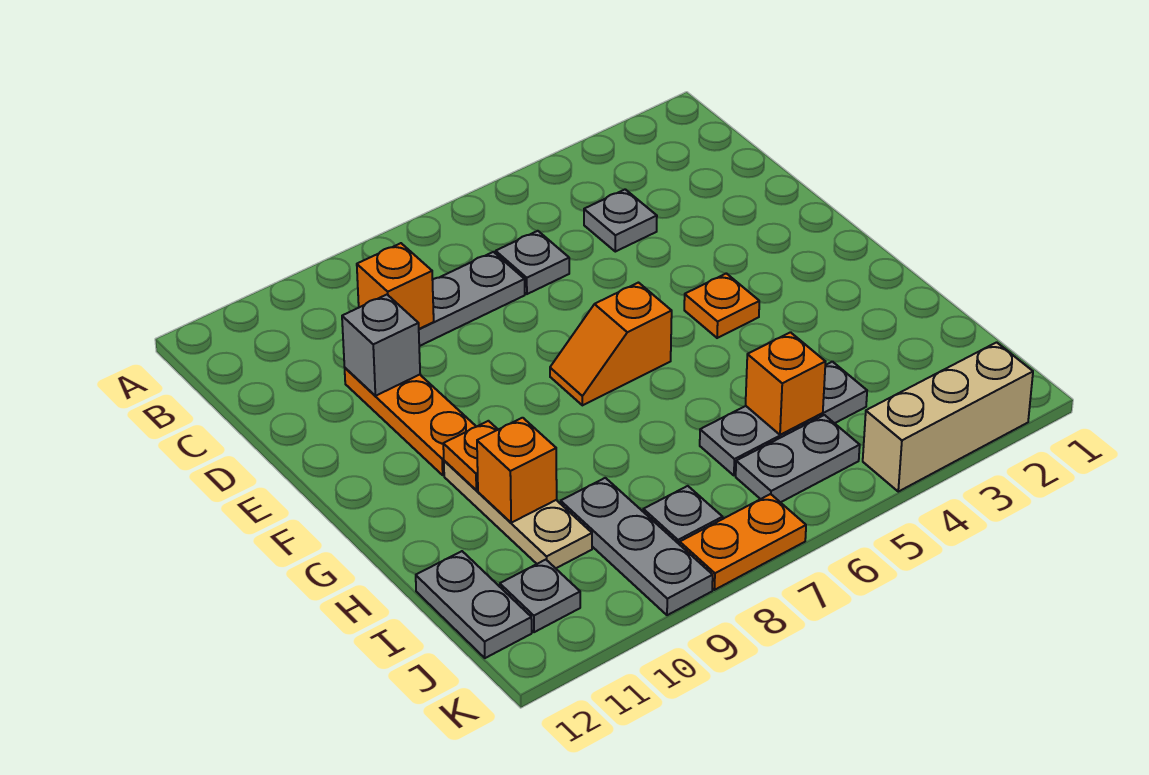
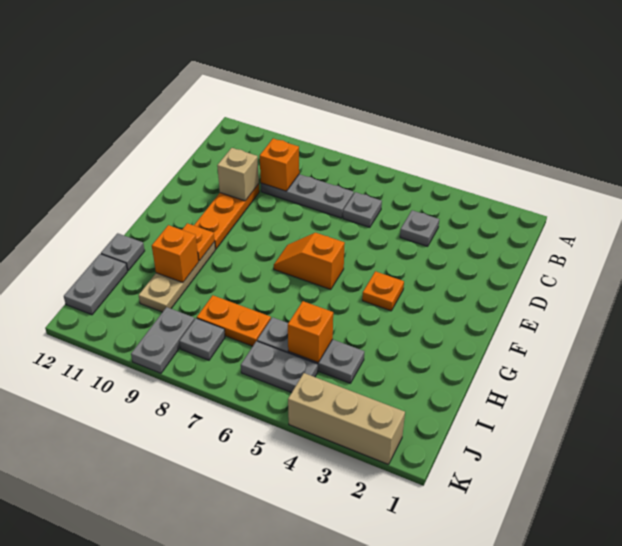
grey brick D10 level 2 -> tan brick D10 level 2
grey plate I9:K9 level 1 -> grey plate J9:K9 level 1
grey plate J11 level 1 -> grey plate H12 level 1
orange plate K7:K8 level 1 -> orange plate I7:I8 level 1

